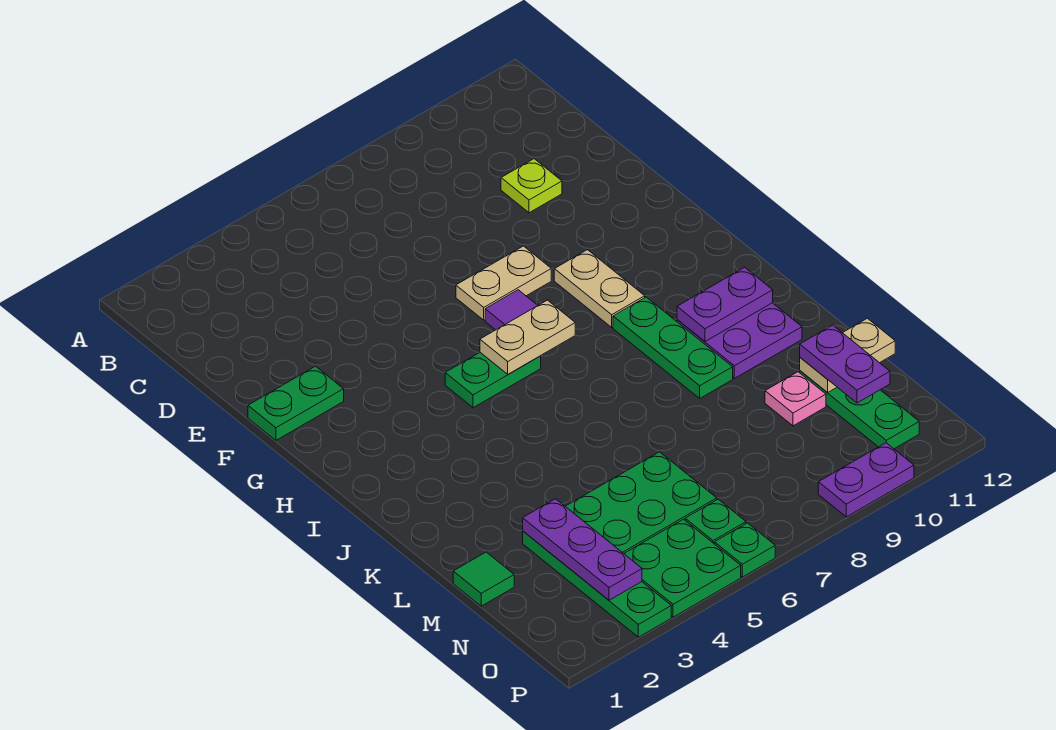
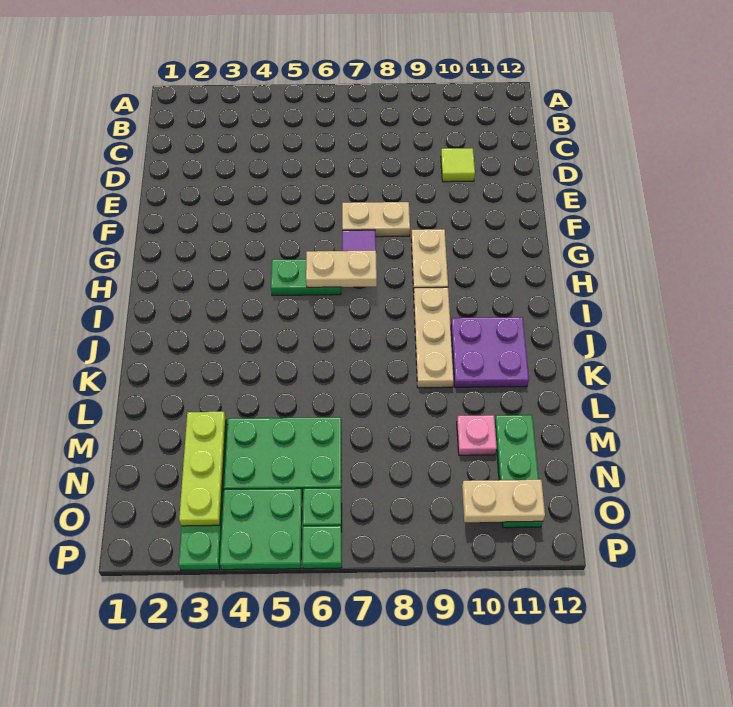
lime plate D10 level 1 -> lime tile D10 level 1
green plate F1:F2 level 1 -> none
green plate I9:K9 level 1 -> tan plate I9:K9 level 1
purple plate J10:J11 level 2 -> none
green tile M1 level 1 -> none
purple plate M3:O3 level 2 -> lime plate M3:O3 level 2
tan plate M11:M12 level 2 -> tan plate O10:O11 level 2
purple plate M11:N11 level 3 -> none
purple plate P9:P10 level 1 -> none

